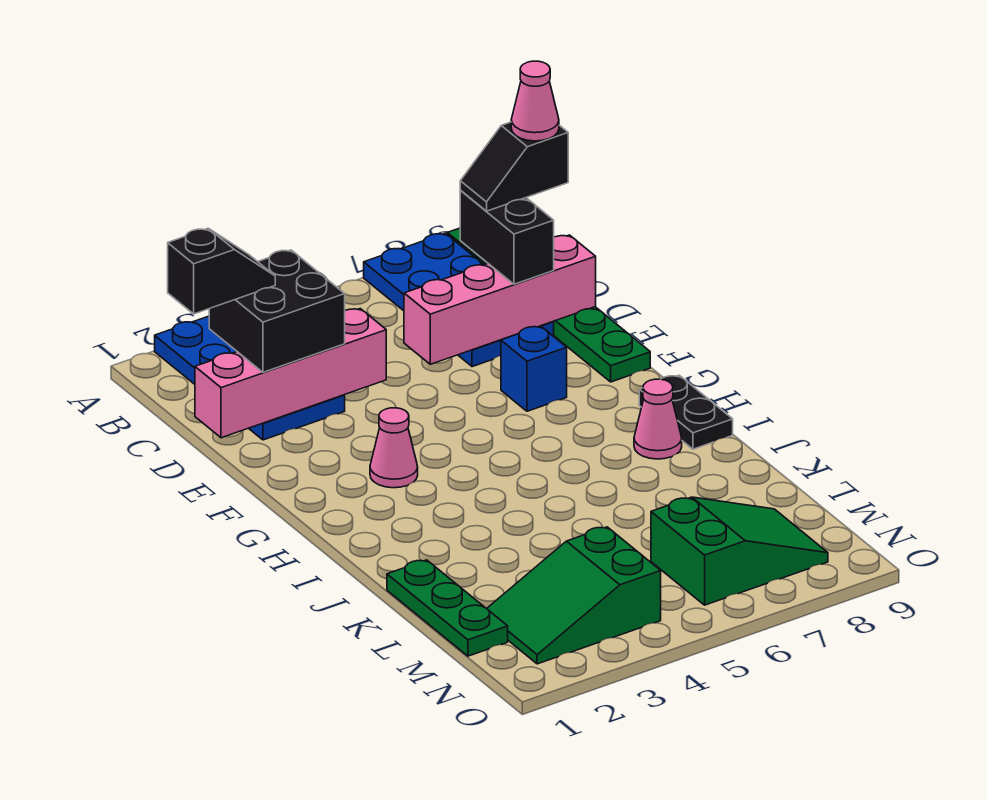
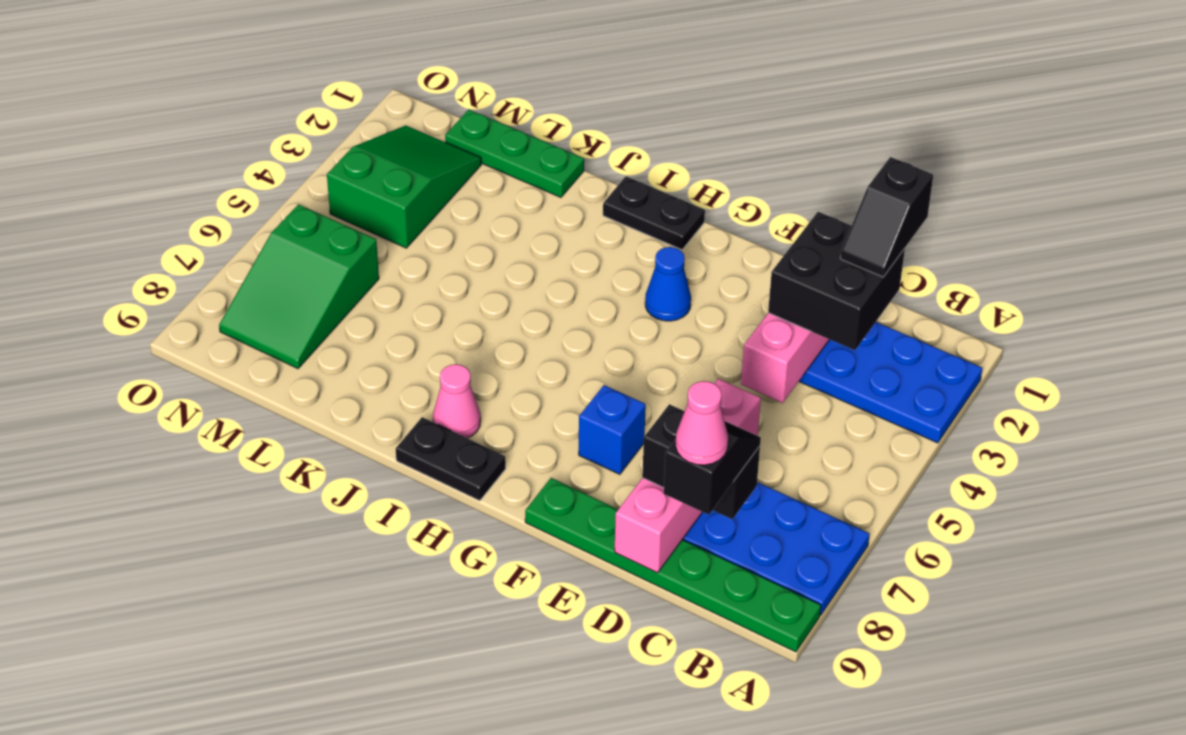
pink cone G3 level 1 -> blue cone G3 level 1
none -> black plate H1:I1 level 1

